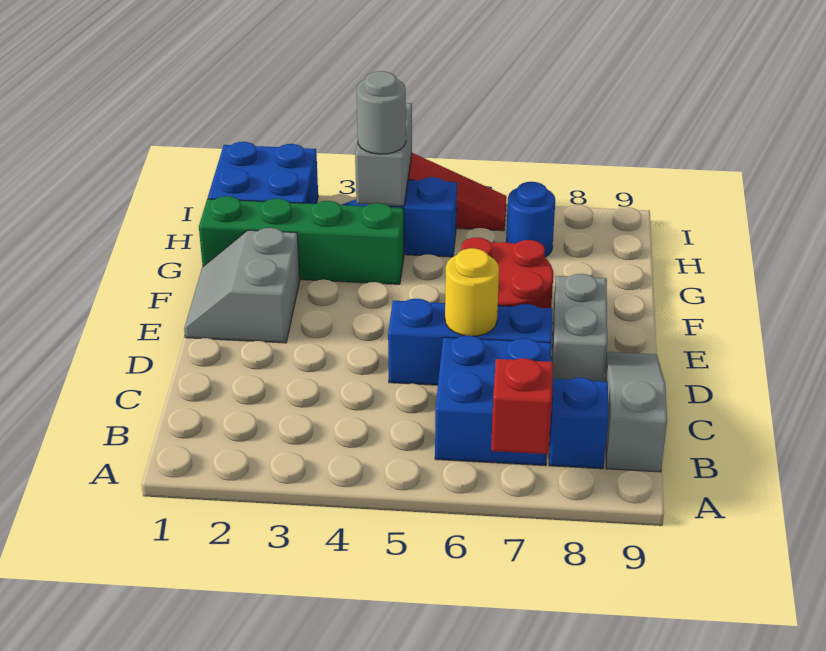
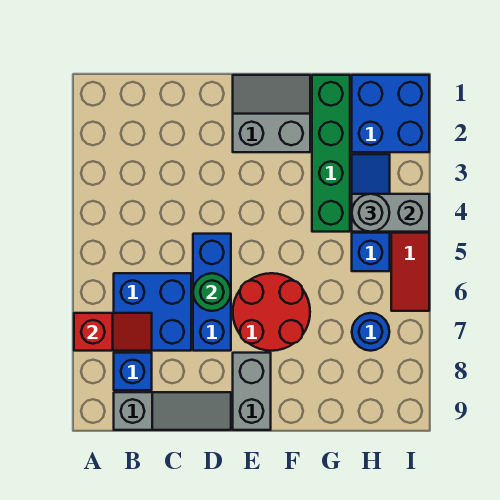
yellow round brick D6 level 2 -> green round brick D6 level 2
grey brick D8:E8 level 1 -> grey brick E8:E9 level 1

